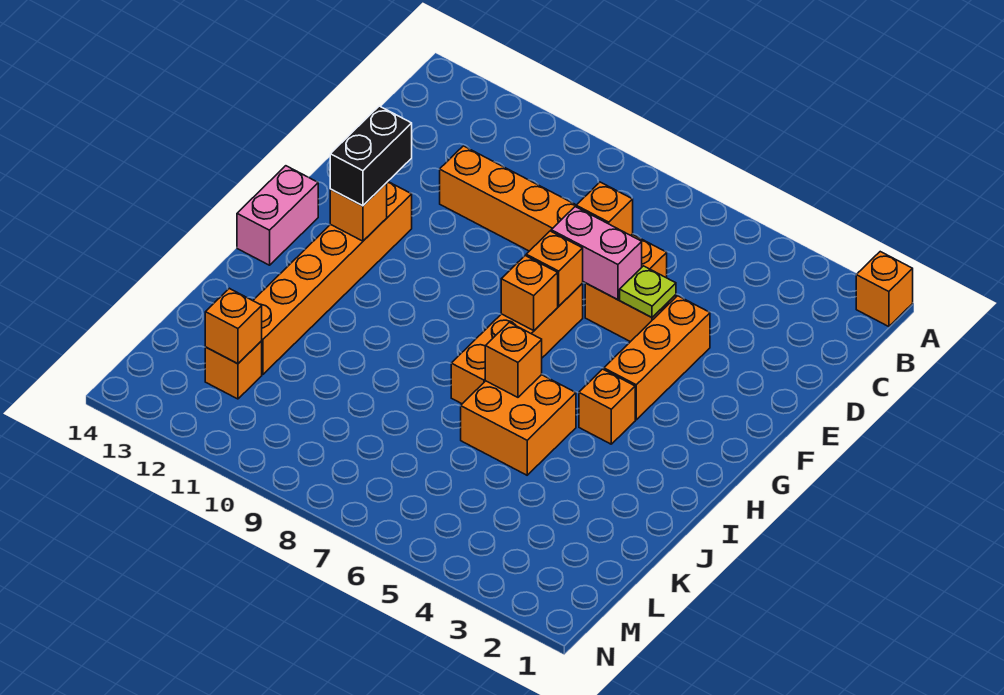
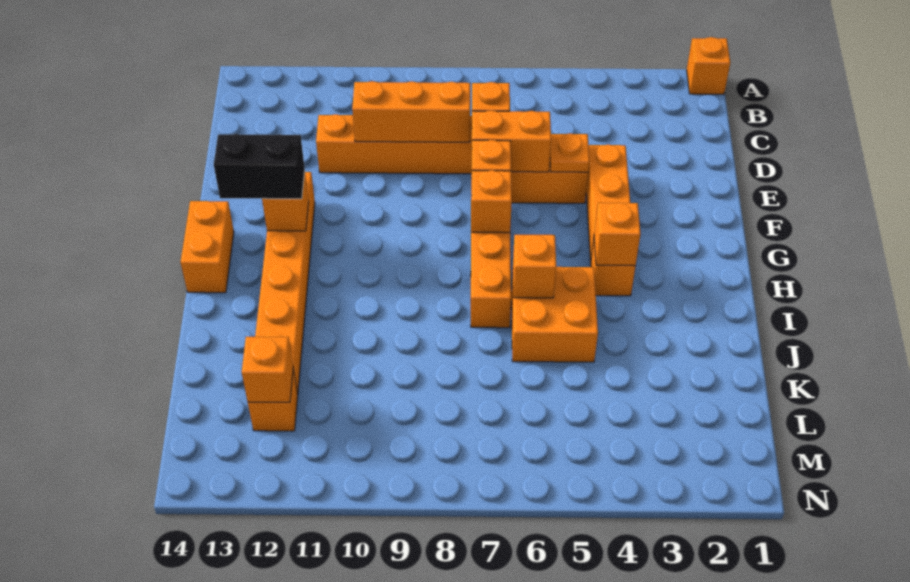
none -> orange brick D8:D10 level 2
lime plate E5 level 2 -> orange plate E5 level 2
pink brick E6:E7 level 2 -> orange brick E6:E7 level 2
black brick F12:G12 level 3 -> black brick G12:G13 level 3
pink brick G14:H14 level 1 -> orange brick G14:H14 level 1
none -> orange brick H4 level 2

